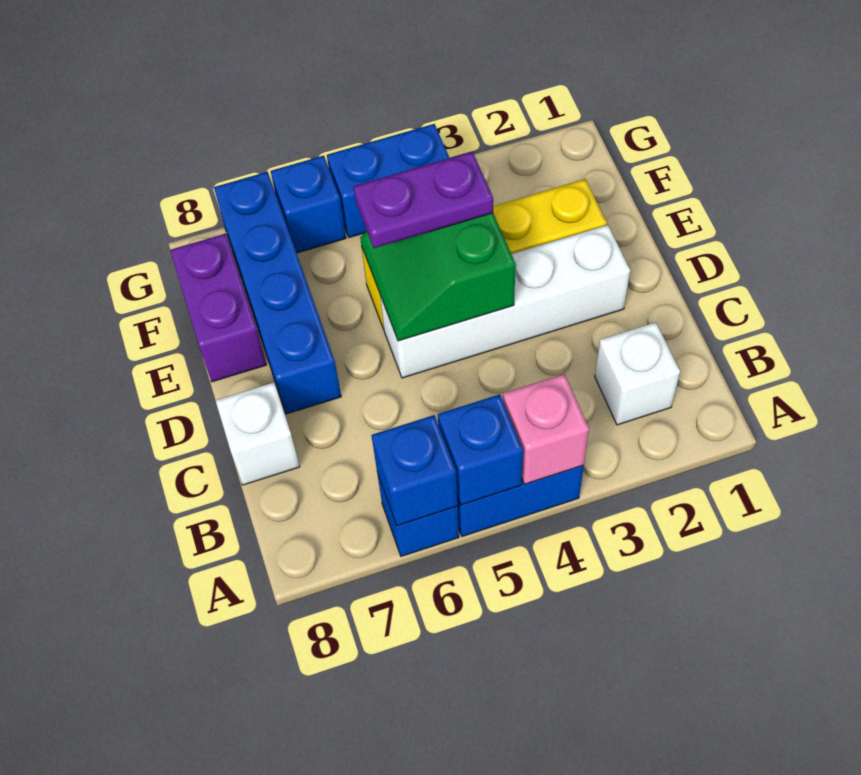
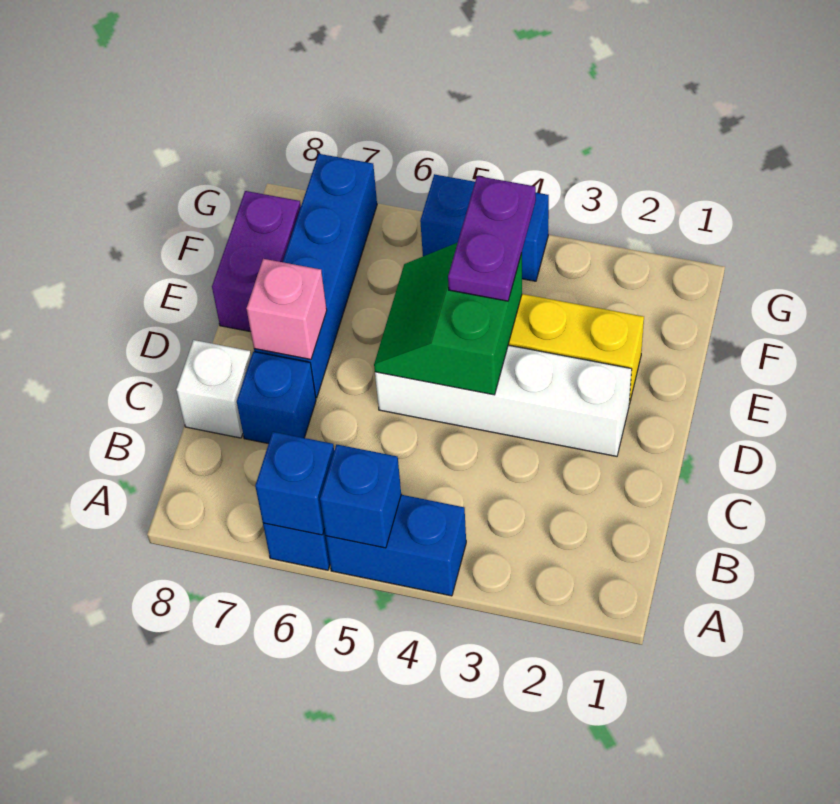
pink brick A4 level 2 -> pink brick D7 level 2
white brick B2 level 1 -> none
purple plate E4:E5 level 3 -> purple plate E4:F4 level 3
blue brick G6 level 1 -> blue brick C7 level 1

